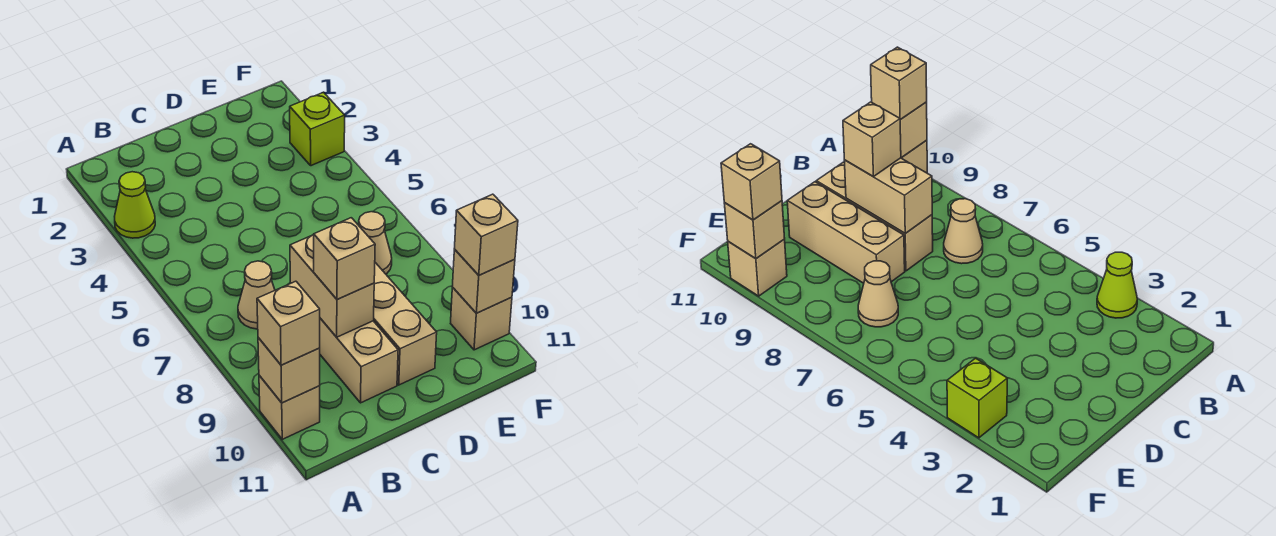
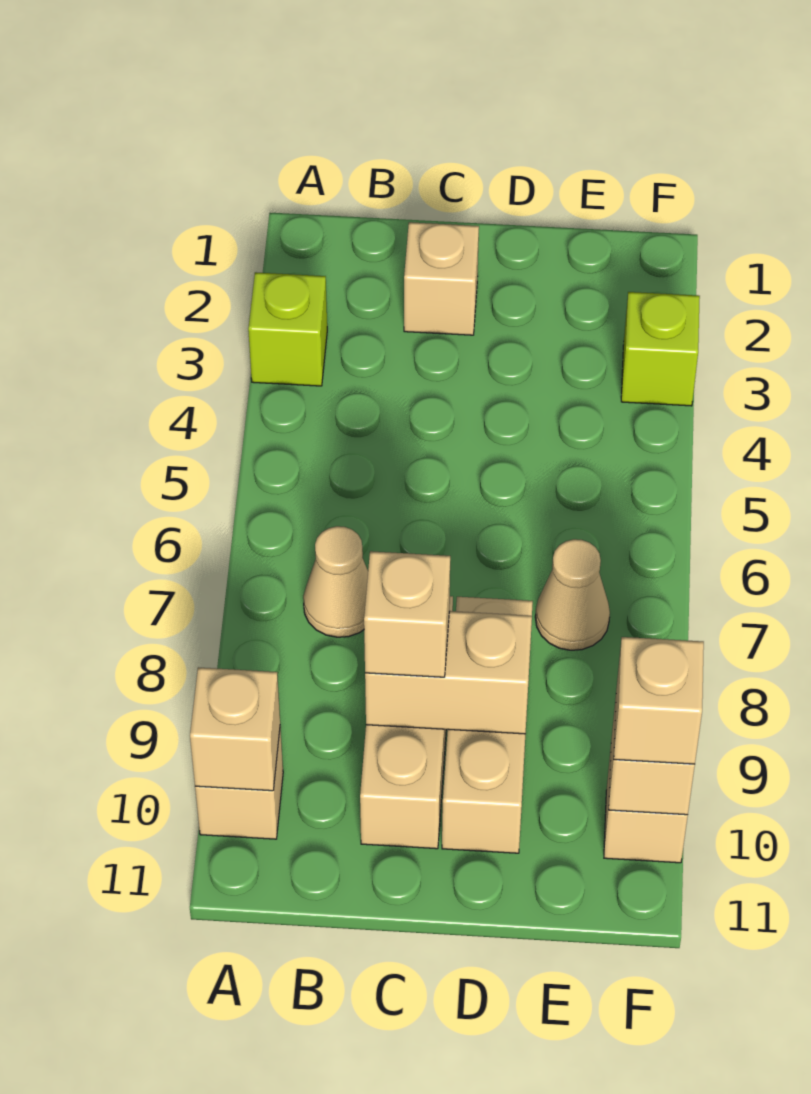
lime cone A3 level 1 -> lime brick A3 level 1
tan brick A10 level 3 -> tan brick C2 level 1
tan brick C8:C9 level 2 -> tan brick C9:D9 level 2

